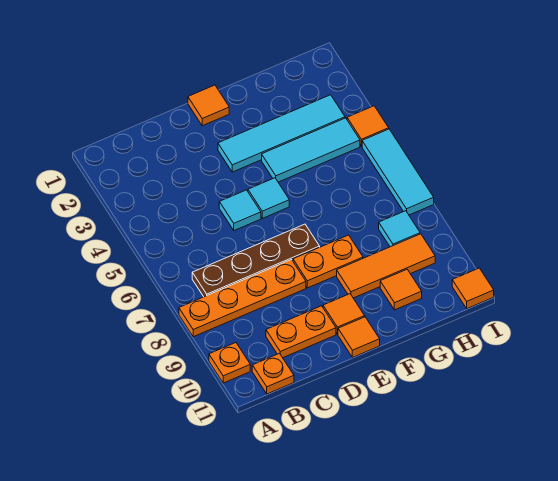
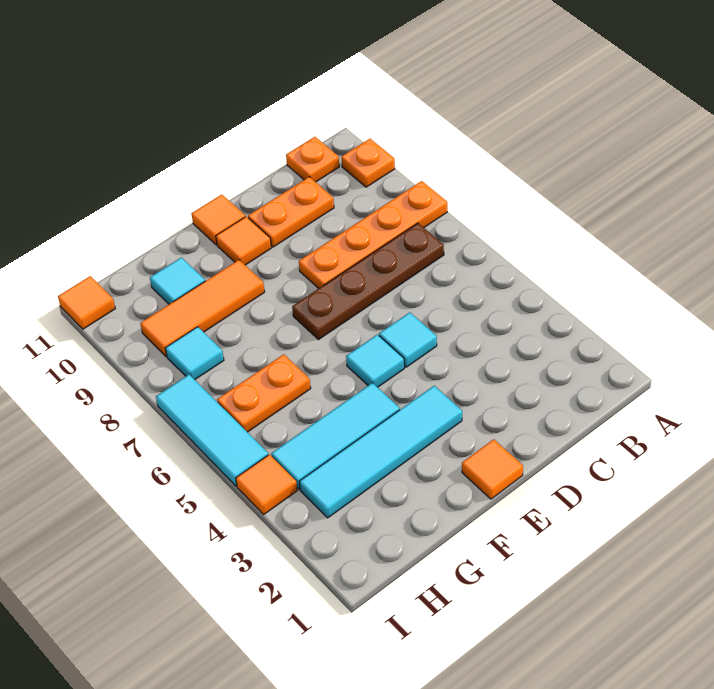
orange plate E8:F8 level 1 -> orange plate G6:H6 level 1
orange tile G10 level 1 -> cyan tile G10 level 1

